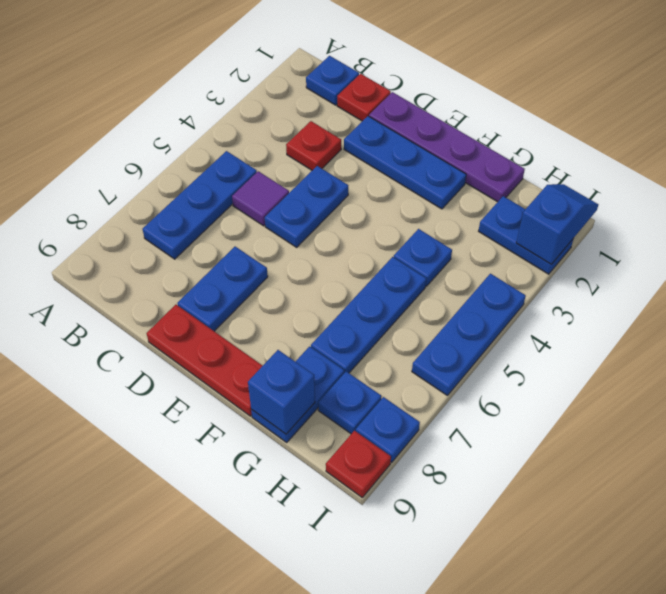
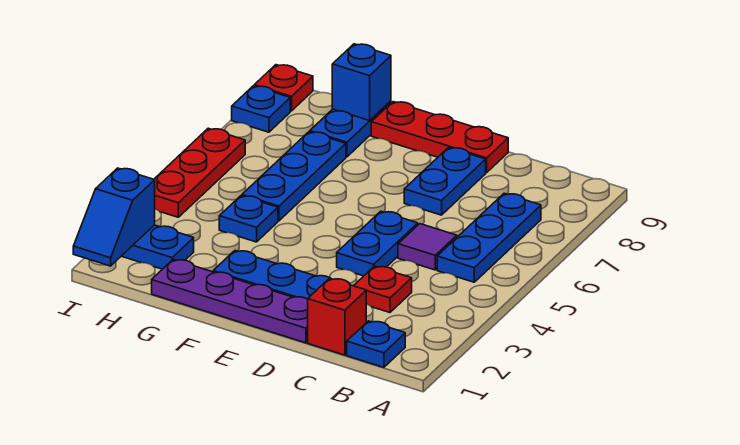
red plate C1 level 1 -> red brick C1 level 1
blue plate H8 level 1 -> none
blue plate I4:I6 level 1 -> red plate I4:I6 level 1

